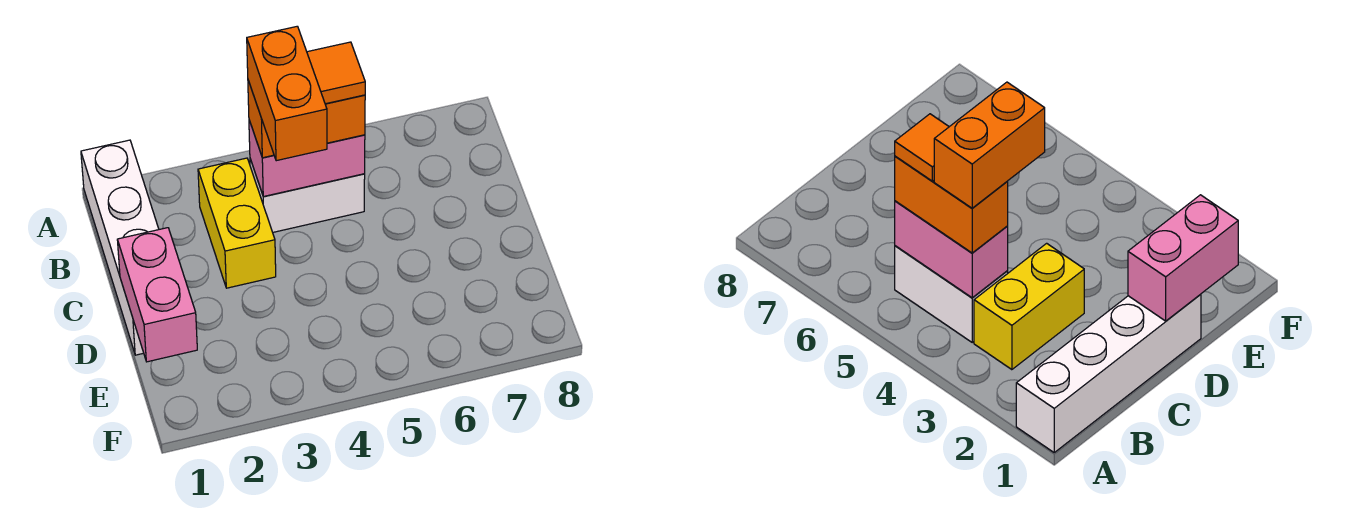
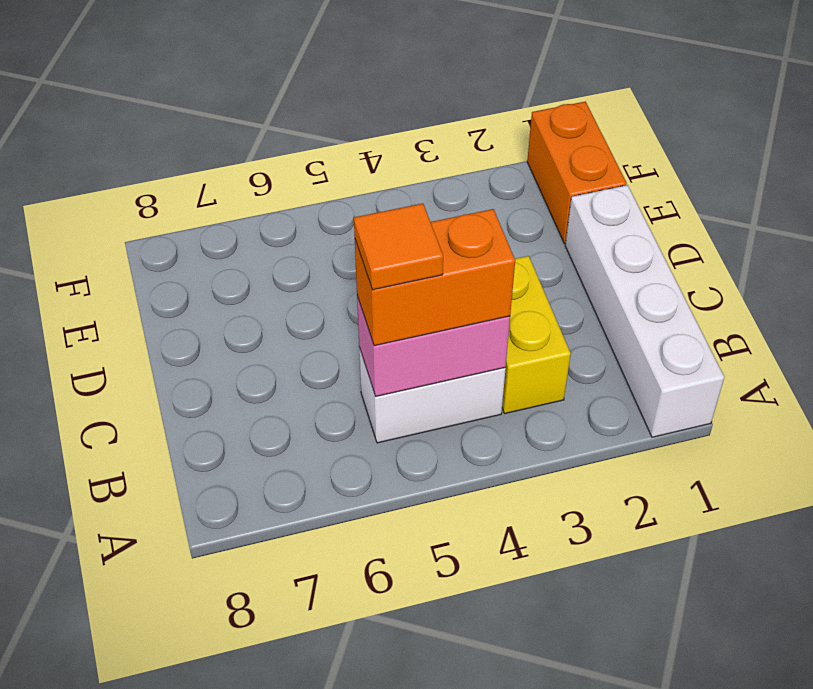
orange brick B4:C4 level 4 -> orange brick E1:F1 level 1
pink brick D1:E1 level 2 -> none

